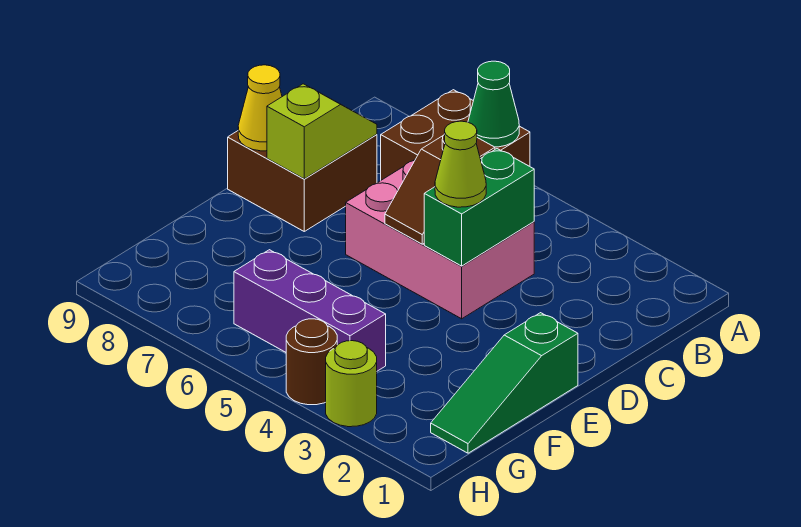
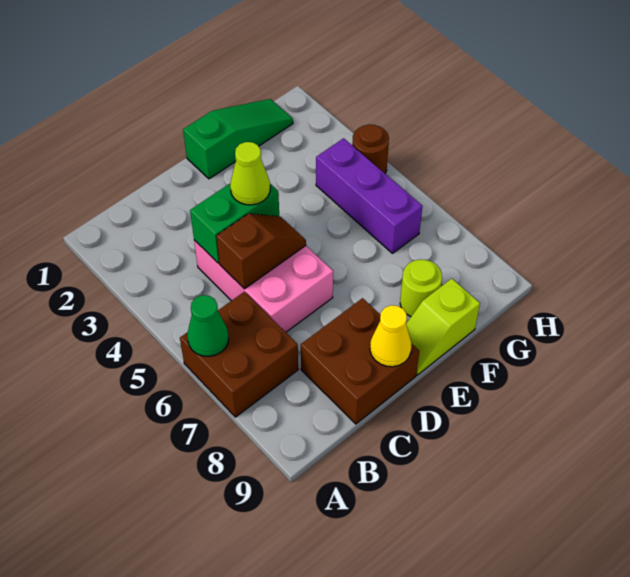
lime slope C8:D8 level 2 top D -> lime slope E9:F9 level 1 top F
lime round brick H3 level 1 -> lime round brick F8 level 1

